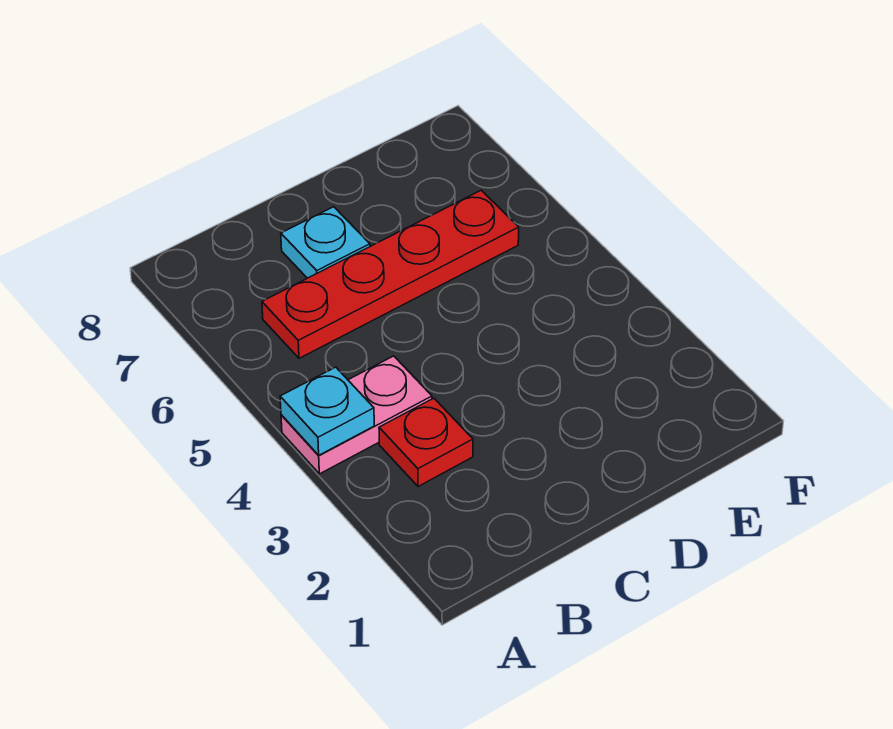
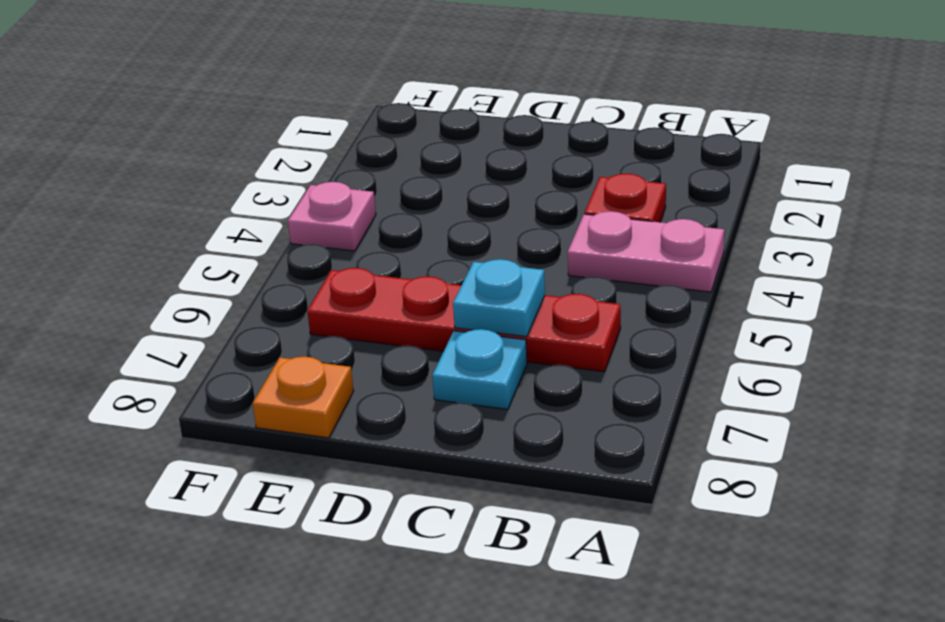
cyan plate A4 level 2 -> cyan plate C6 level 2
none -> orange plate E8 level 1
none -> pink plate F4 level 1

